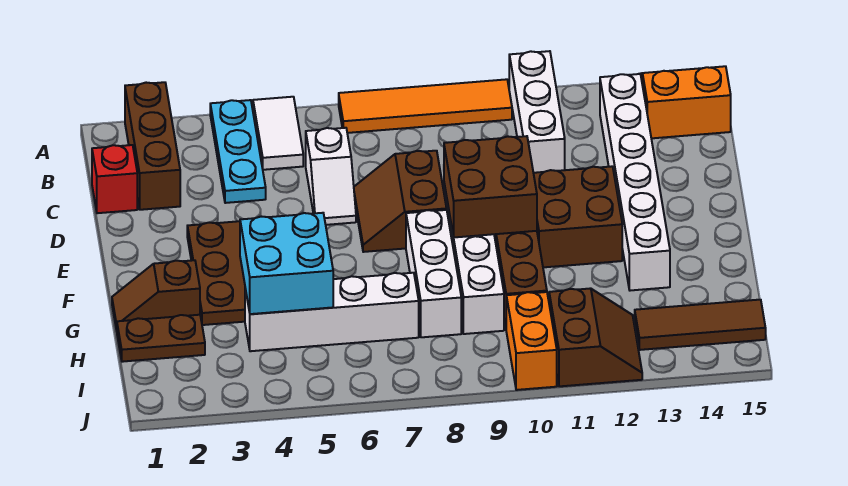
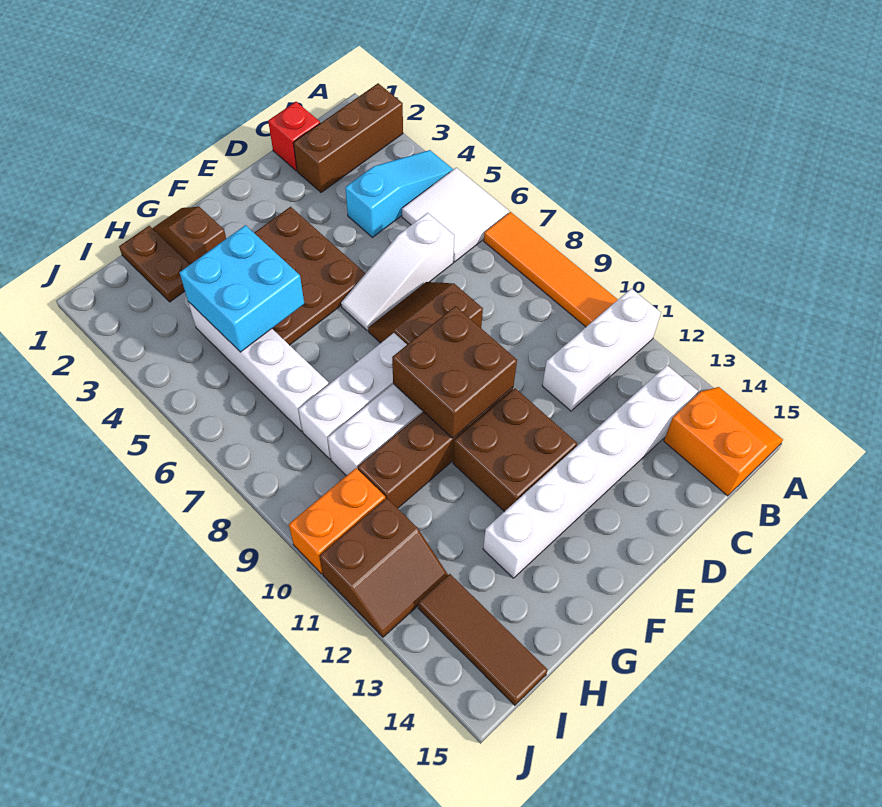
cyan plate A4:C4 level 1 -> cyan slope A4:C4 level 1 top C
white tile A5:B5 level 1 -> white tile A5:B6 level 1
white slope C6:D6 level 1 top C -> white slope C6:E6 level 1 top C

